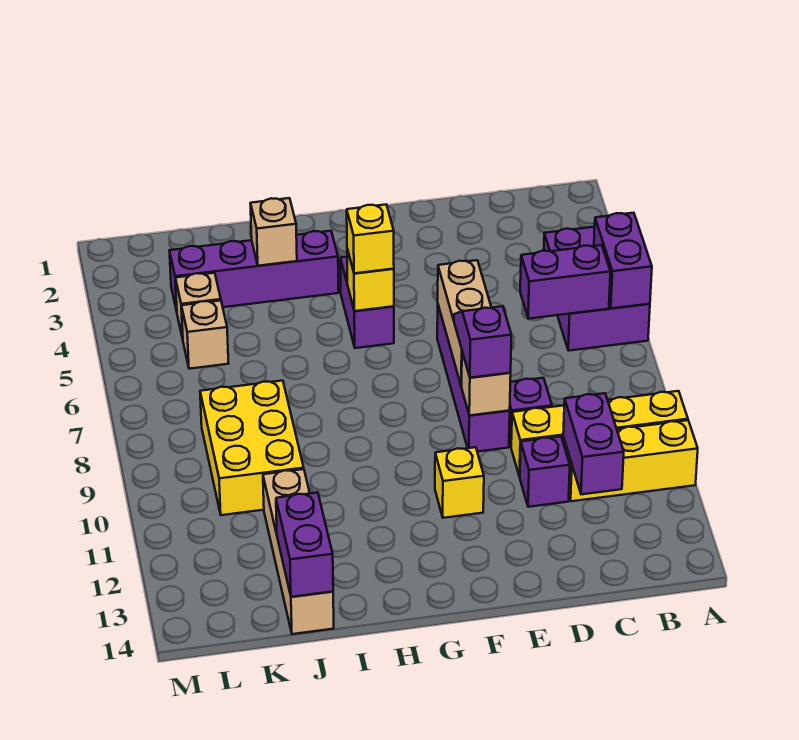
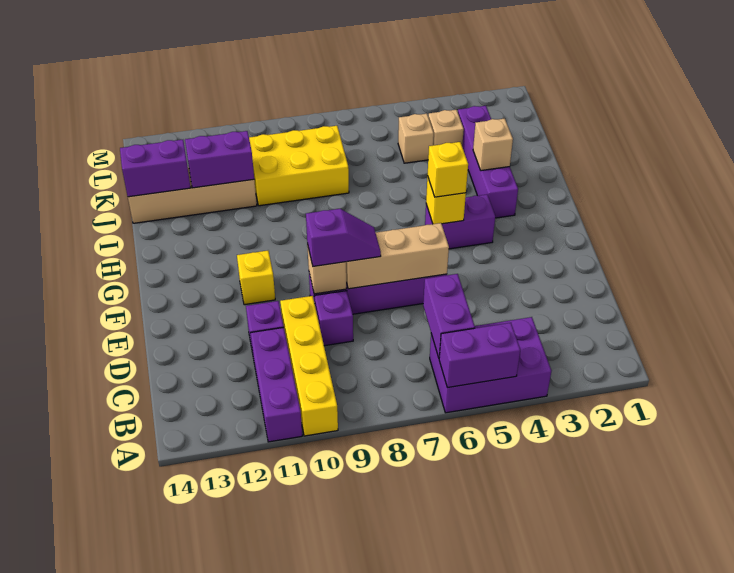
yellow brick A11:C11 level 1 -> purple brick A11:C11 level 1
purple brick C11:C12 level 2 -> purple brick J11:J12 level 2

